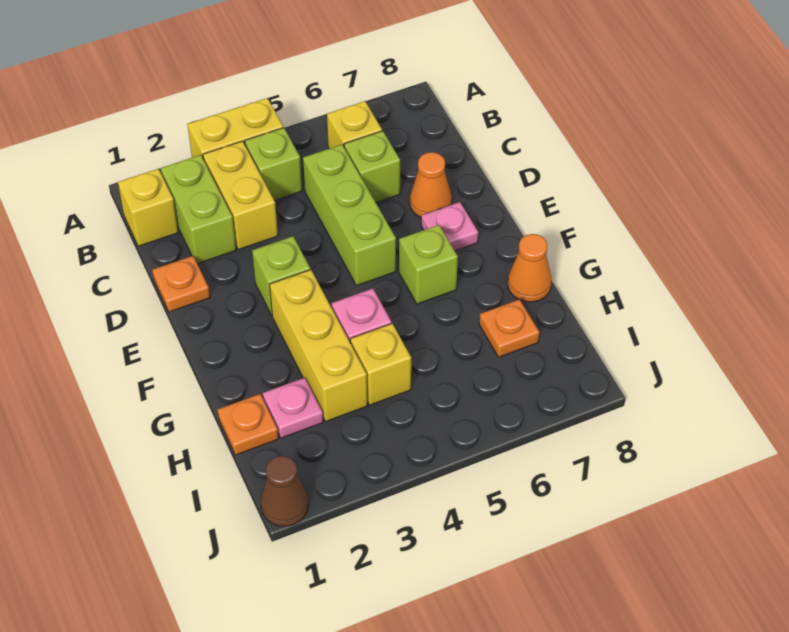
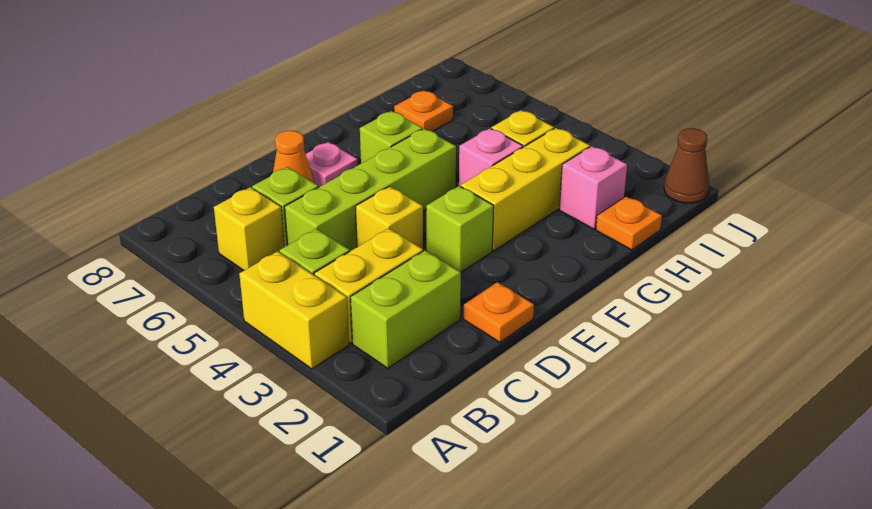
yellow brick B1 level 1 -> yellow brick D4 level 1
lime brick C5:E5 level 1 -> lime brick C5:F5 level 1
orange cone G8 level 1 -> none
pink plate H2 level 1 -> pink brick H2 level 1

